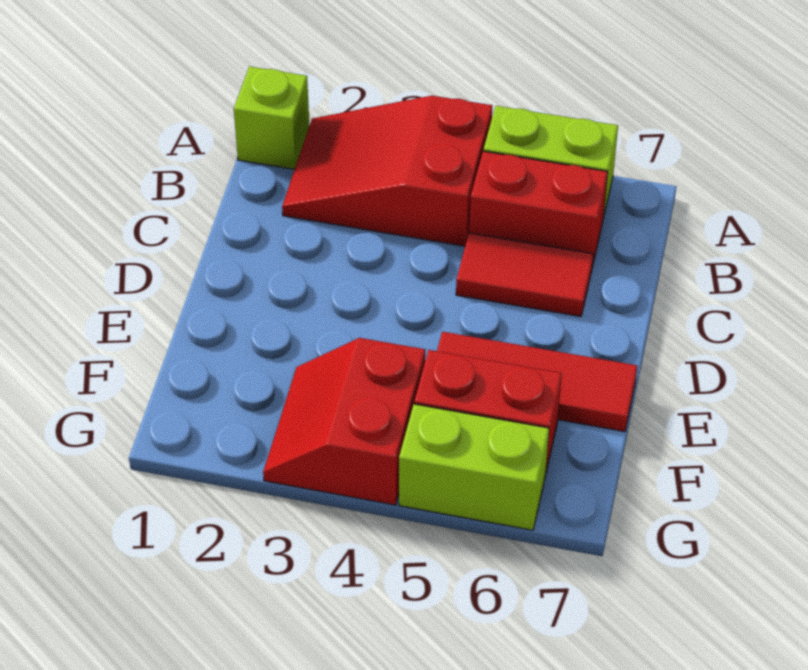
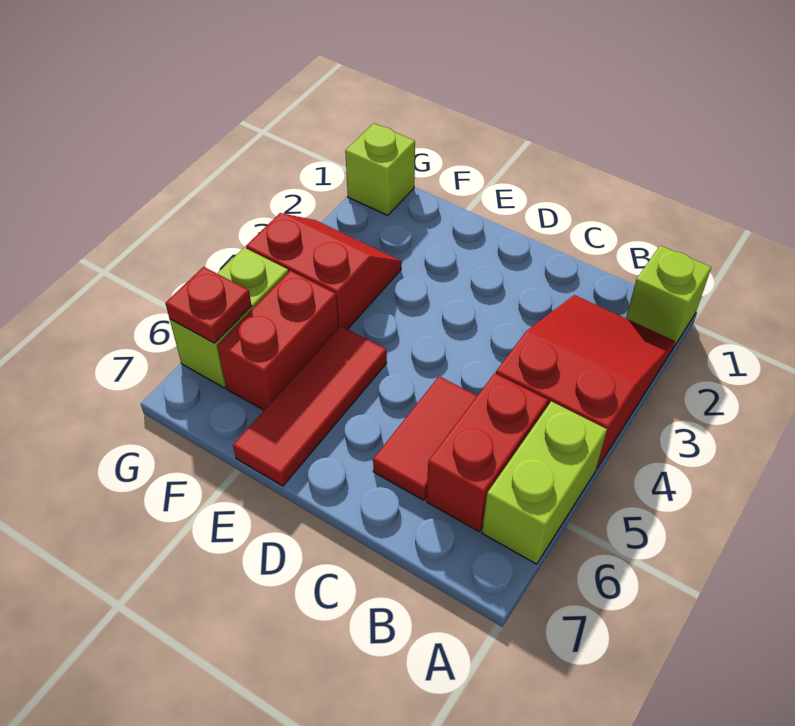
none -> lime brick G1 level 1
none -> red plate G6 level 2

